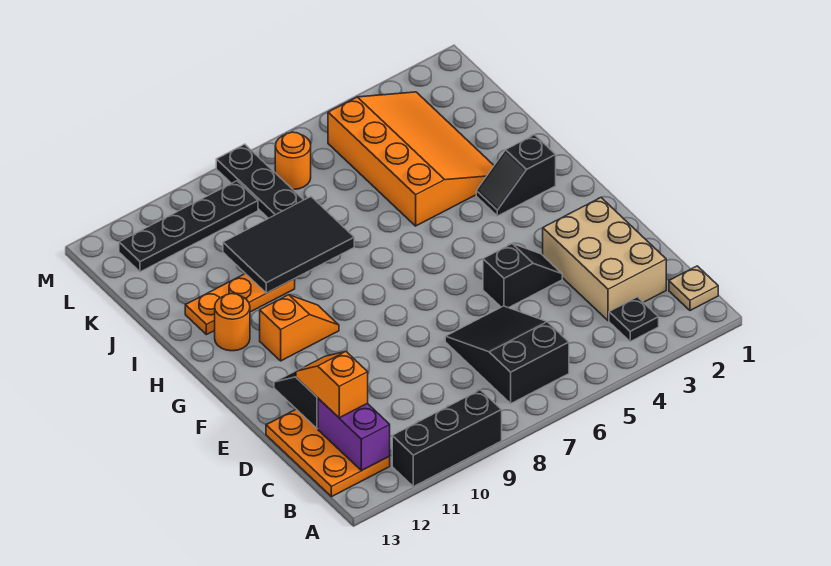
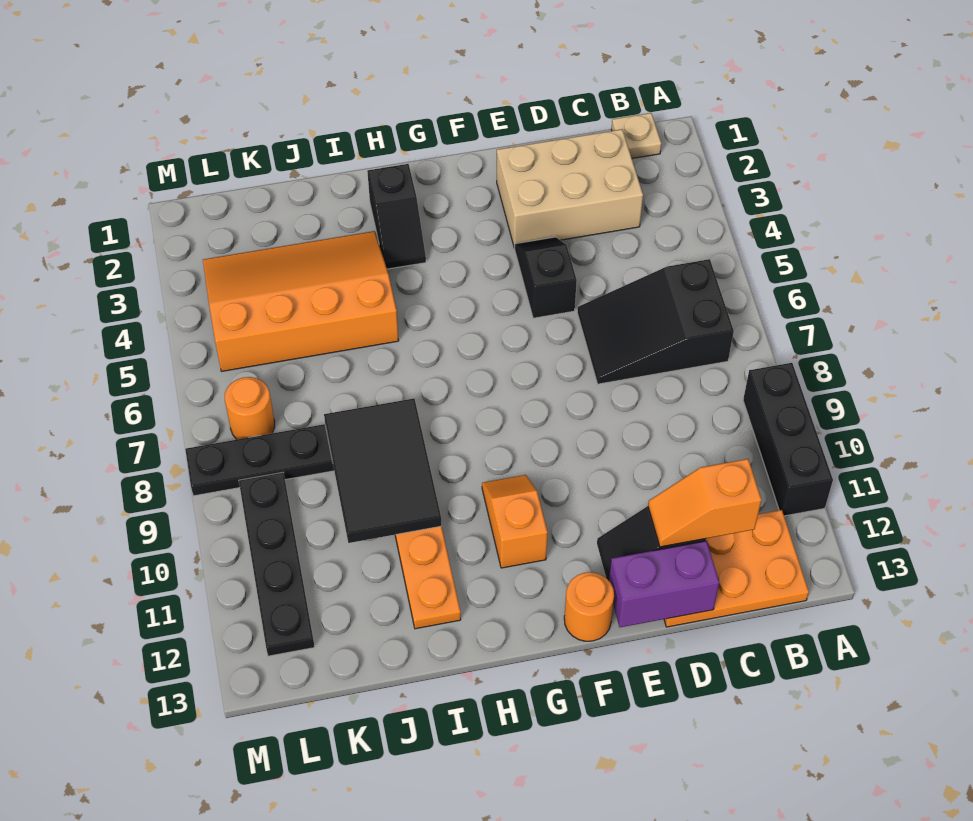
black plate B3 level 1 -> none
purple brick B12:C12 level 2 -> purple brick D13:E13 level 2
orange round brick H12 level 1 -> orange round brick F13 level 1

